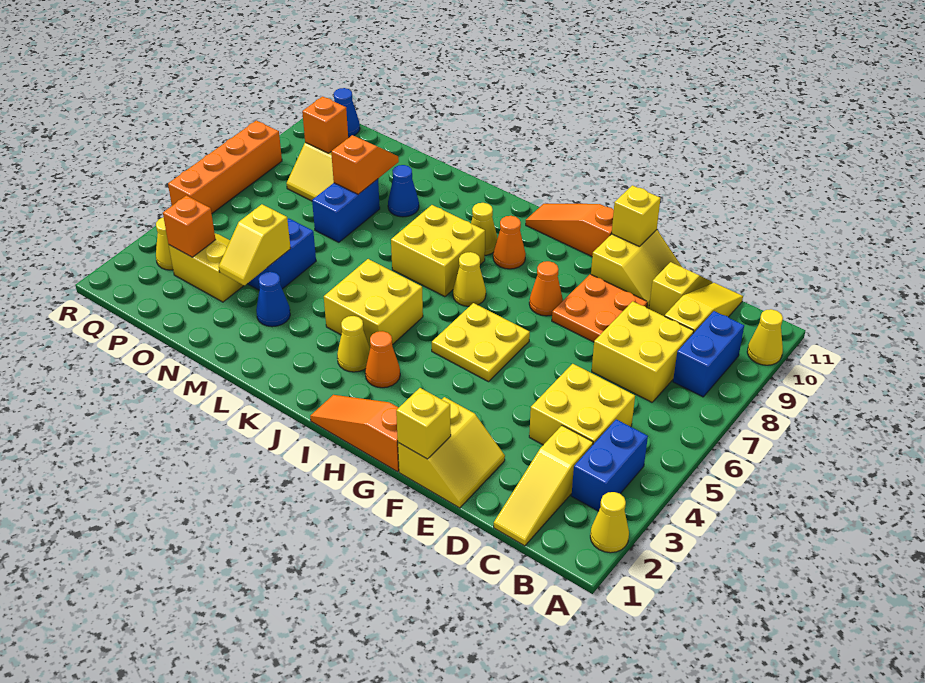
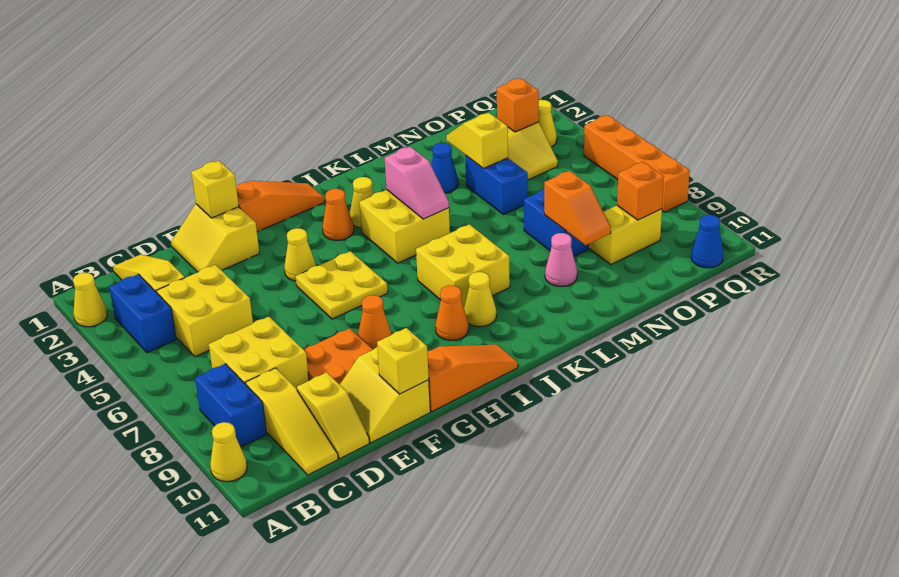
yellow cone I7 level 1 -> yellow cone G4 level 1
none -> pink slope K4:K5 level 2 top 4
blue cone M9 level 1 -> pink cone M9 level 1

